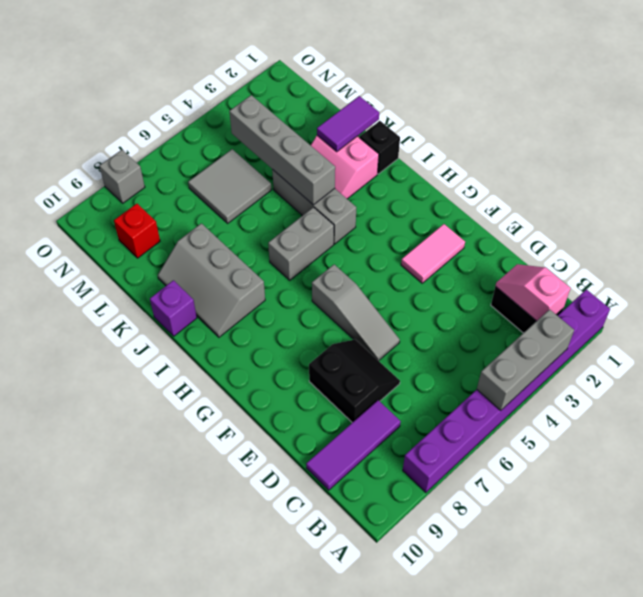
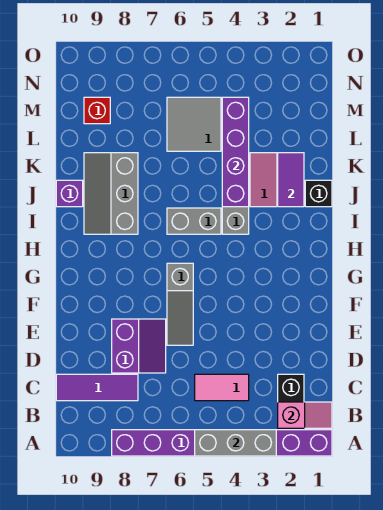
pink slope B2:C2 level 2 top B -> pink slope B1:B2 level 2 top 2
black slope D7:E8 level 1 top 8 -> purple slope D7:E8 level 1 top 8
pink tile F2:F3 level 1 -> pink tile C4:C5 level 1
grey brick J4:M4 level 2 -> purple brick J4:M4 level 2
purple tile K1:K2 level 2 -> purple tile J2:K2 level 2
grey brick O8 level 1 -> none

